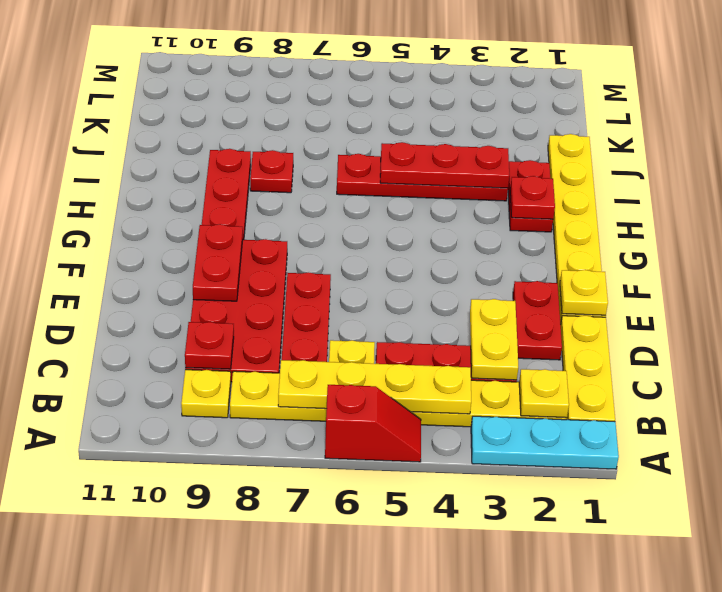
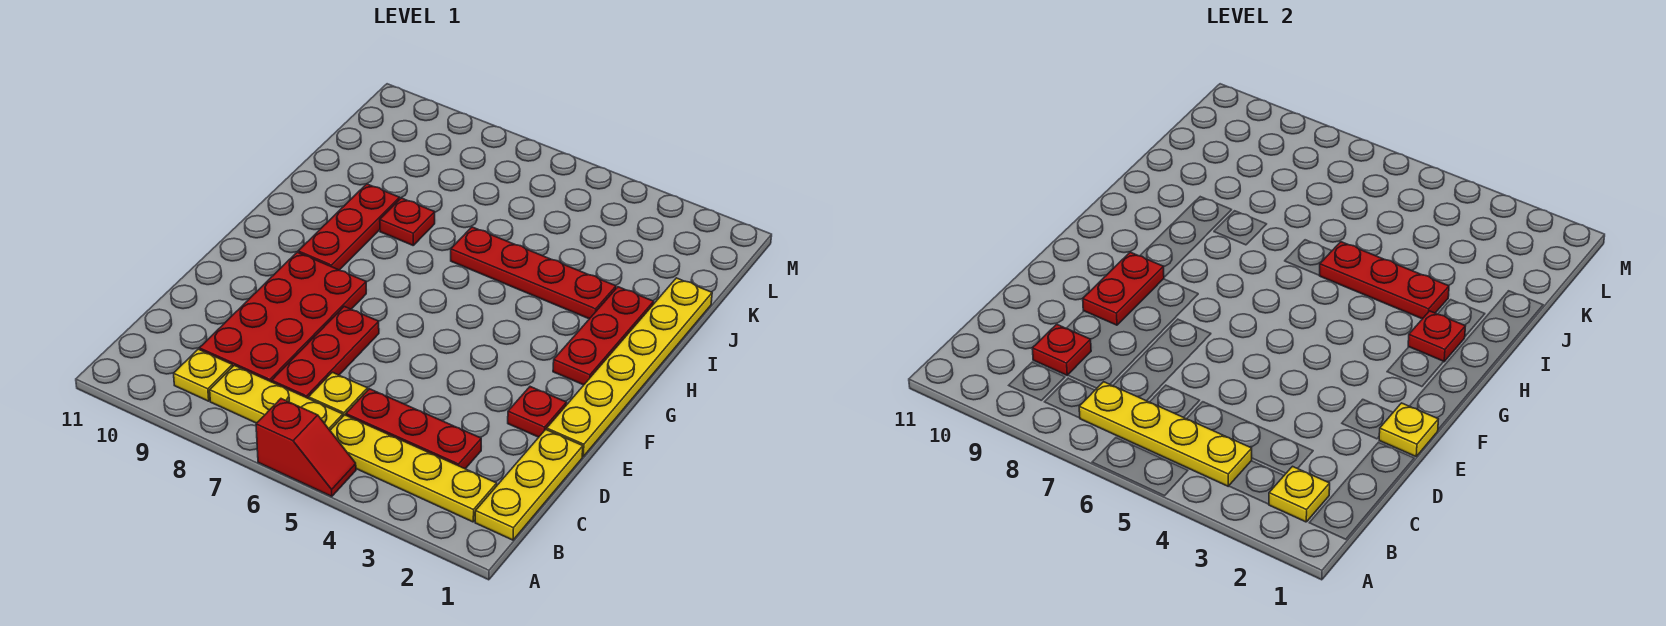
cyan plate A1:A3 level 1 -> none
yellow plate C3:D3 level 2 -> none
red plate D2:E2 level 1 -> red plate E2 level 1
red plate H2:I2 level 1 -> red plate G2:I2 level 1

